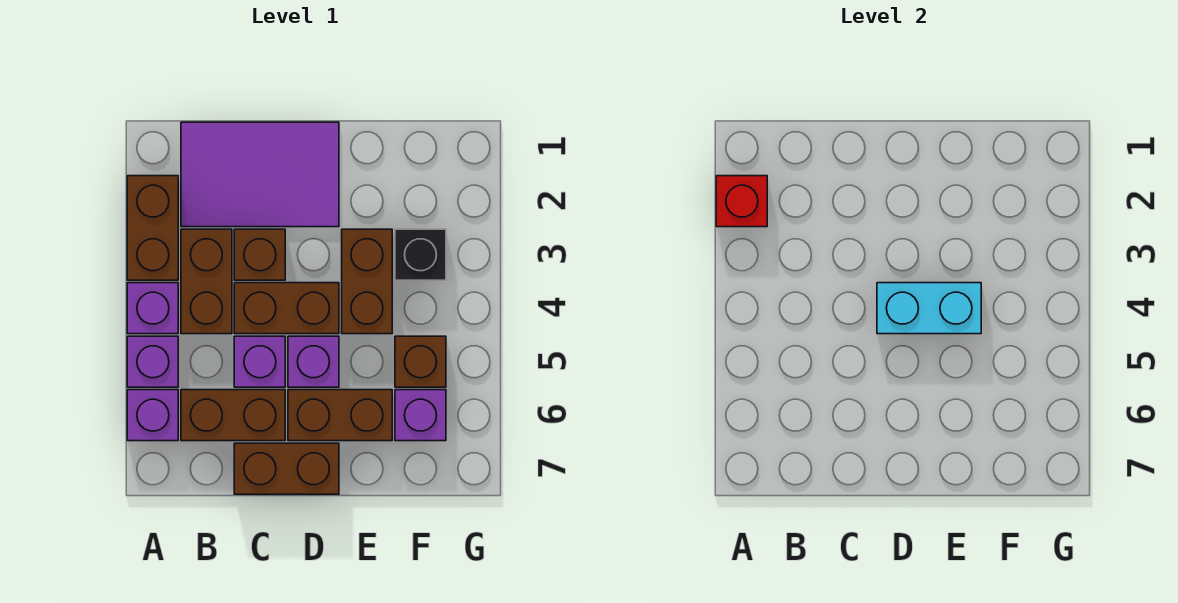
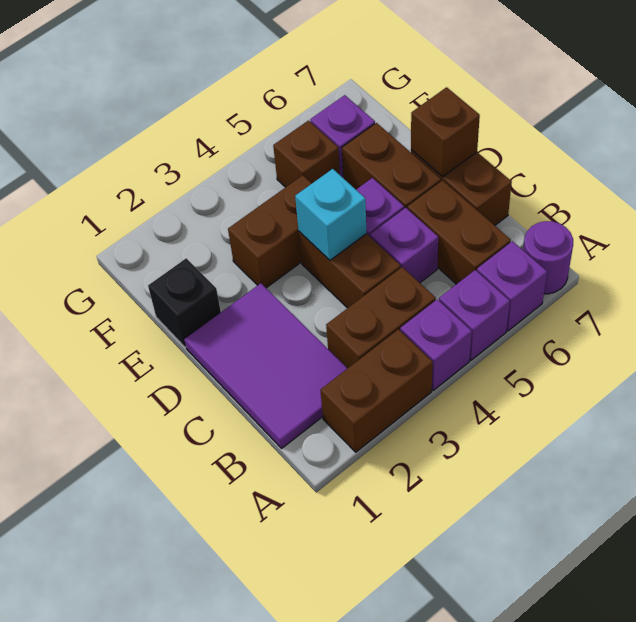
red brick A2 level 2 -> none
none -> purple round brick A7 level 1
brown brick C3 level 1 -> brown brick D7 level 2
cyan brick D4:E4 level 2 -> cyan brick D4 level 2
black brick F3 level 1 -> black brick E1 level 1

